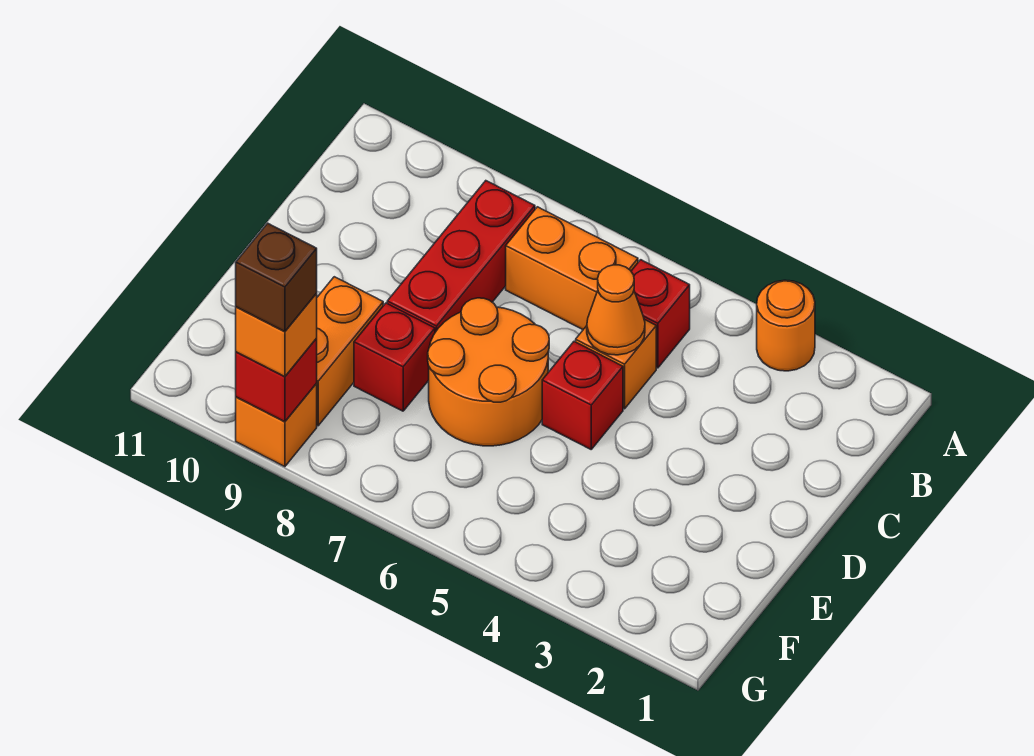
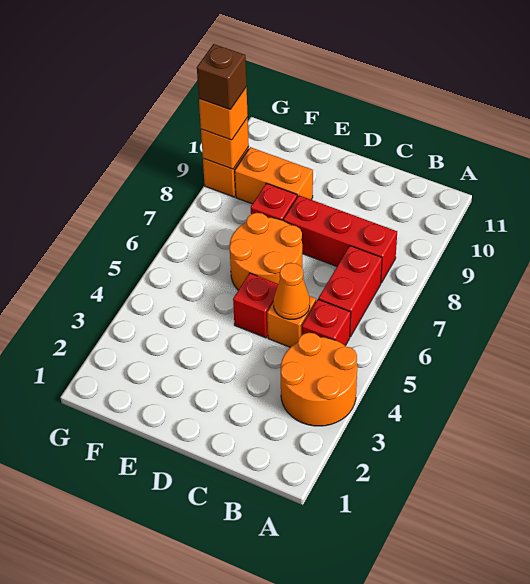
orange round brick A3 level 1 -> orange round brick A3:B4 level 1
orange brick B6:B7 level 1 -> red brick B6:B7 level 1
red brick G9 level 2 -> orange brick G9 level 2

